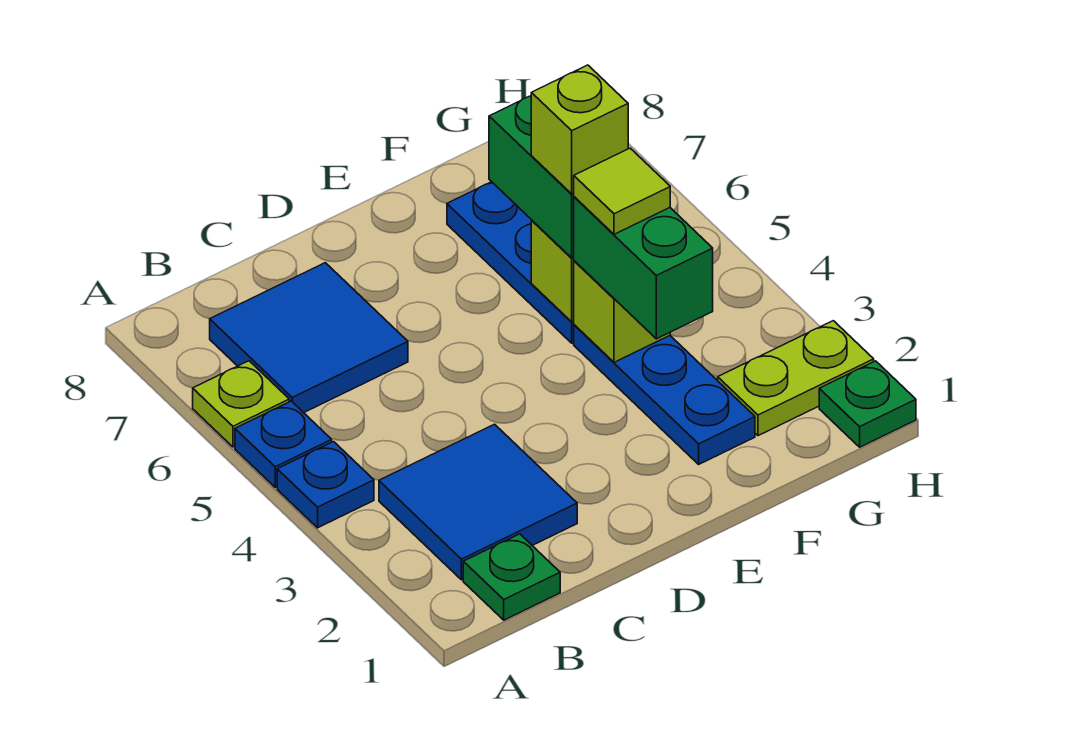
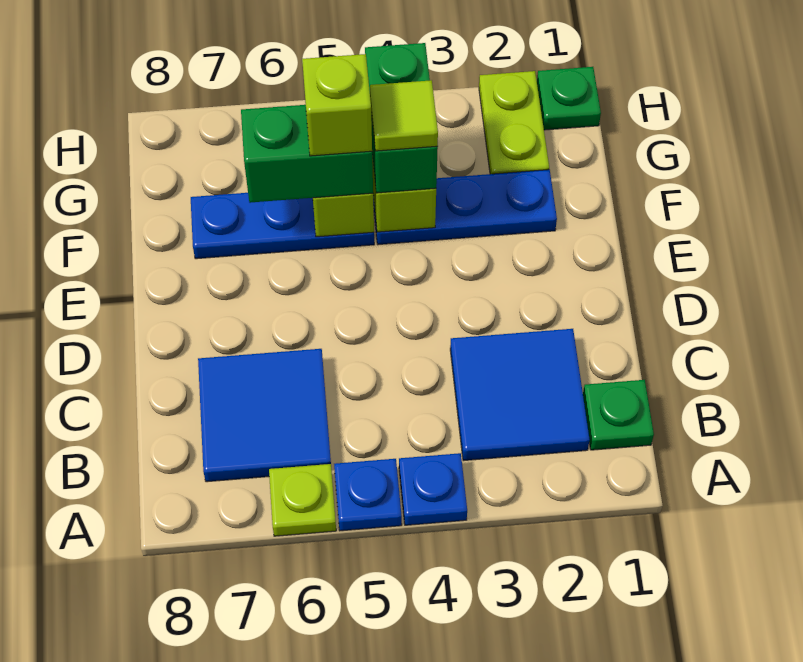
green brick F3:F4 level 3 -> green brick F4:G4 level 3

